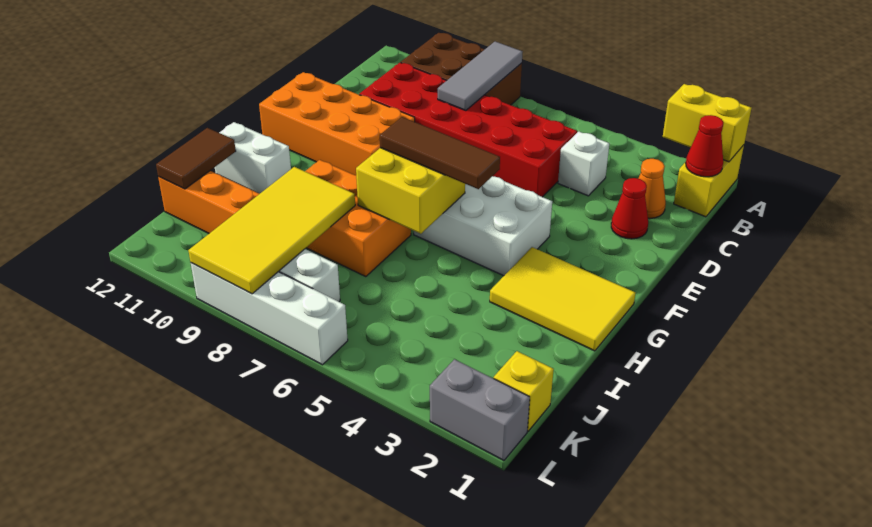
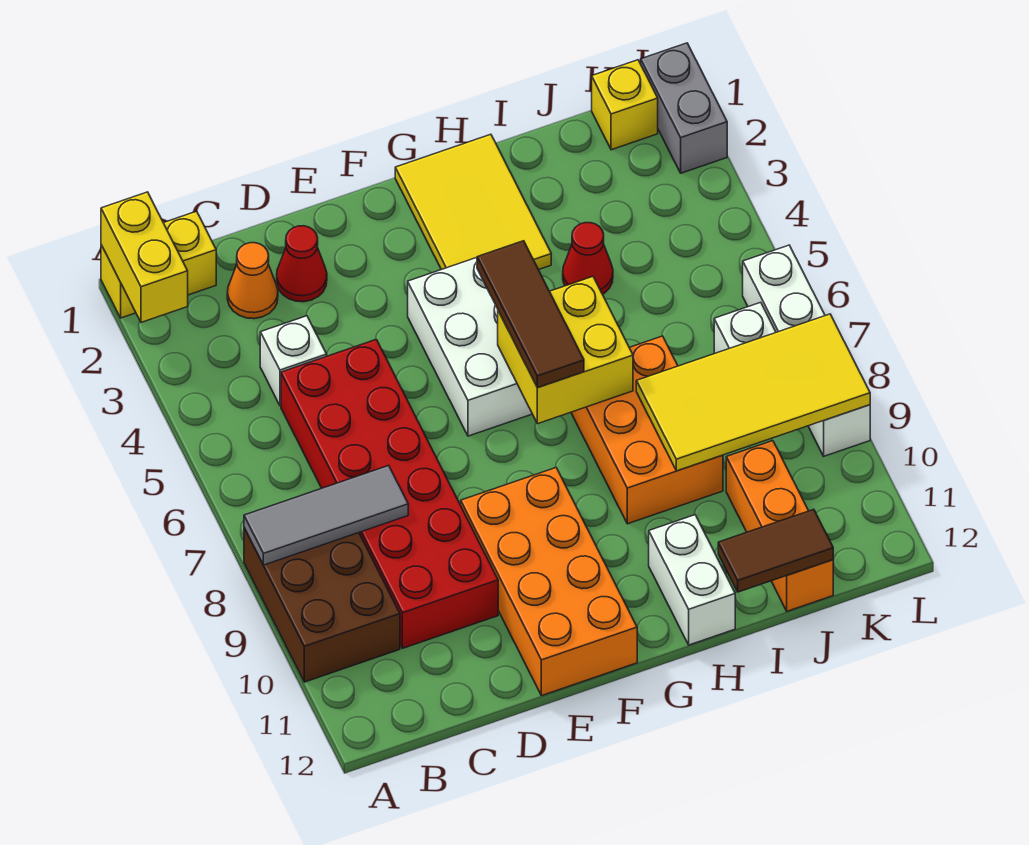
red cone B1 level 2 -> red cone I4 level 1

